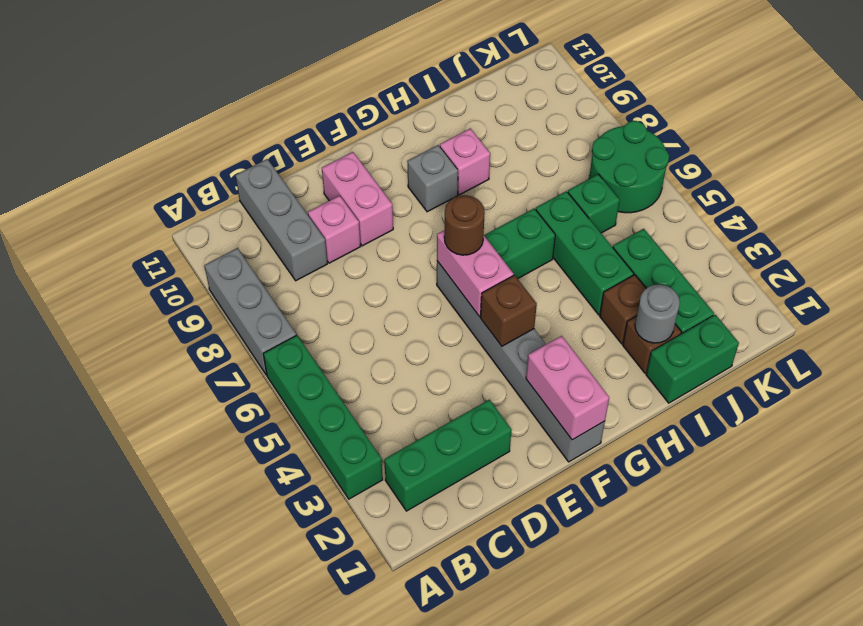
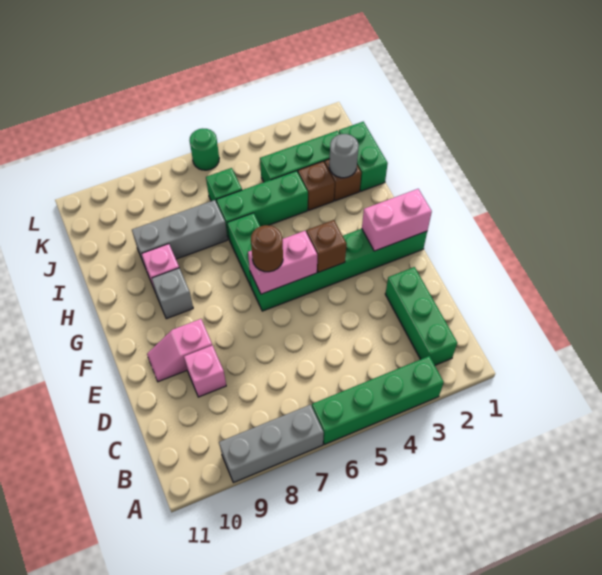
grey brick C9:C11 level 1 -> grey brick I7:I9 level 1
pink brick E9:E10 level 1 -> pink slope E9:E10 level 1 top 9
grey brick F1:F6 level 1 -> green brick F1:F6 level 1
green round brick K6:L7 level 1 -> green round brick L6 level 1

